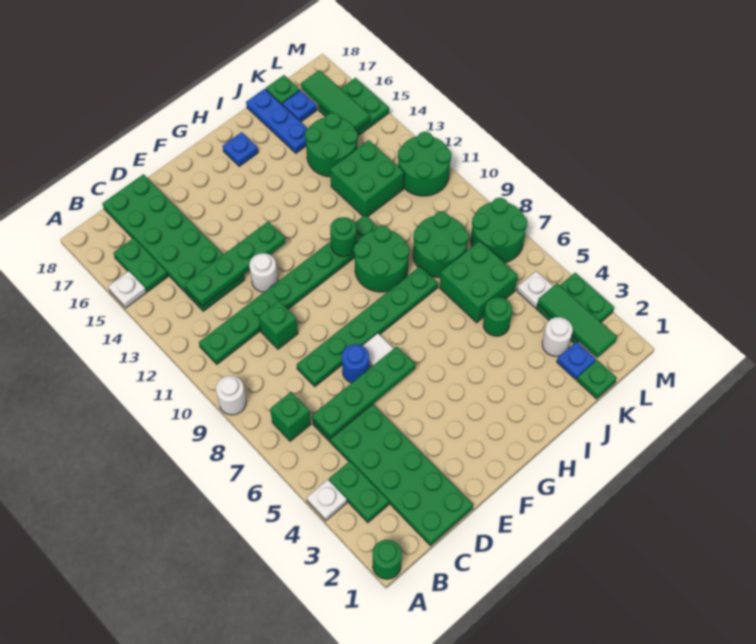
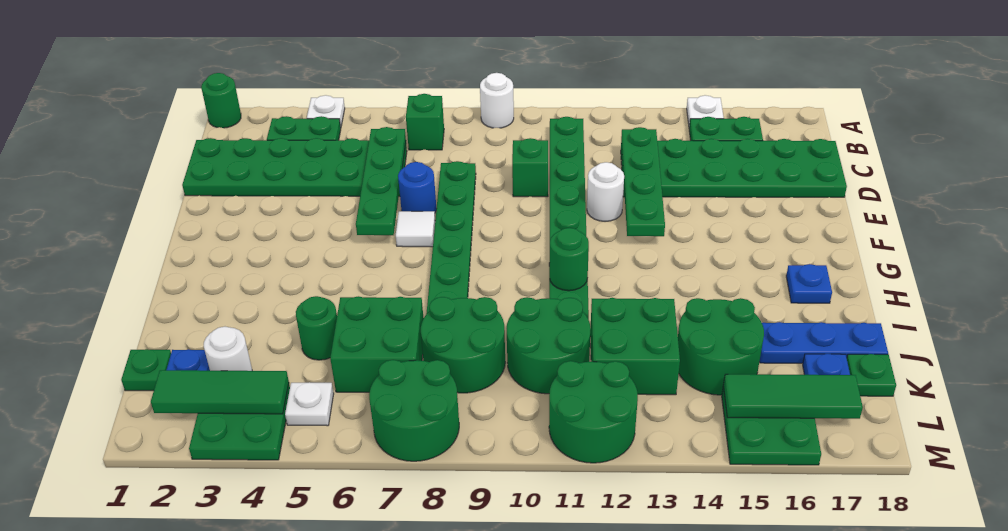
green round brick H9:I10 level 1 -> green round brick J10:K11 level 1

